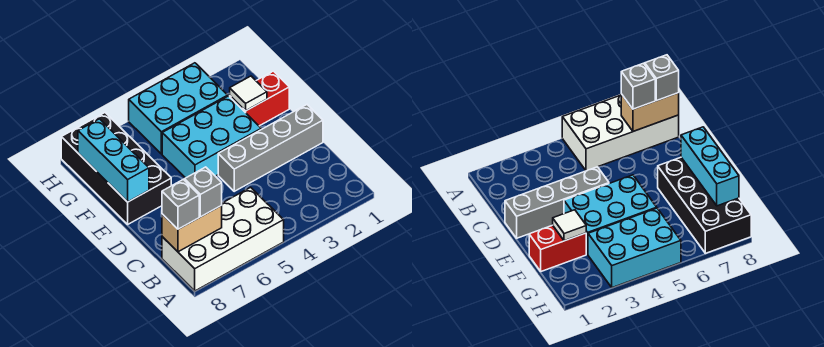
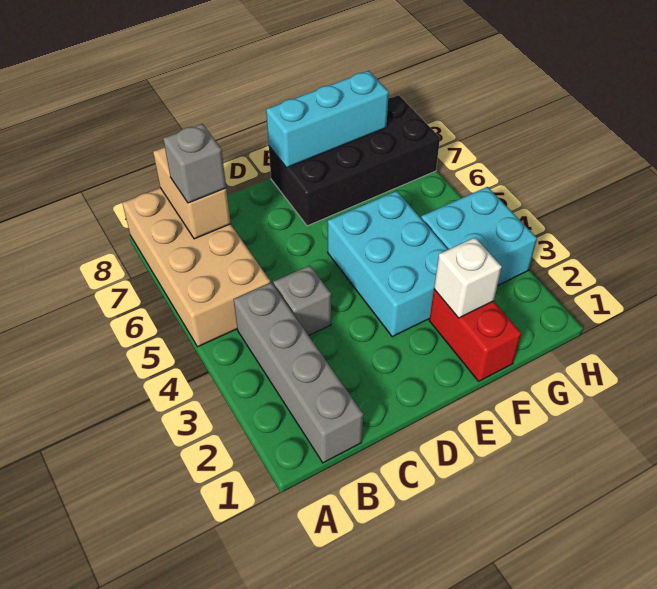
white brick A5:B8 level 1 -> tan brick A5:B8 level 1
grey brick B8 level 3 -> grey brick C4 level 1
grey brick D1:D4 level 1 -> grey brick B1:B4 level 1
white tile F2 level 2 -> white brick F2 level 2
cyan brick G3:H5 level 1 -> cyan brick G3:H4 level 1

